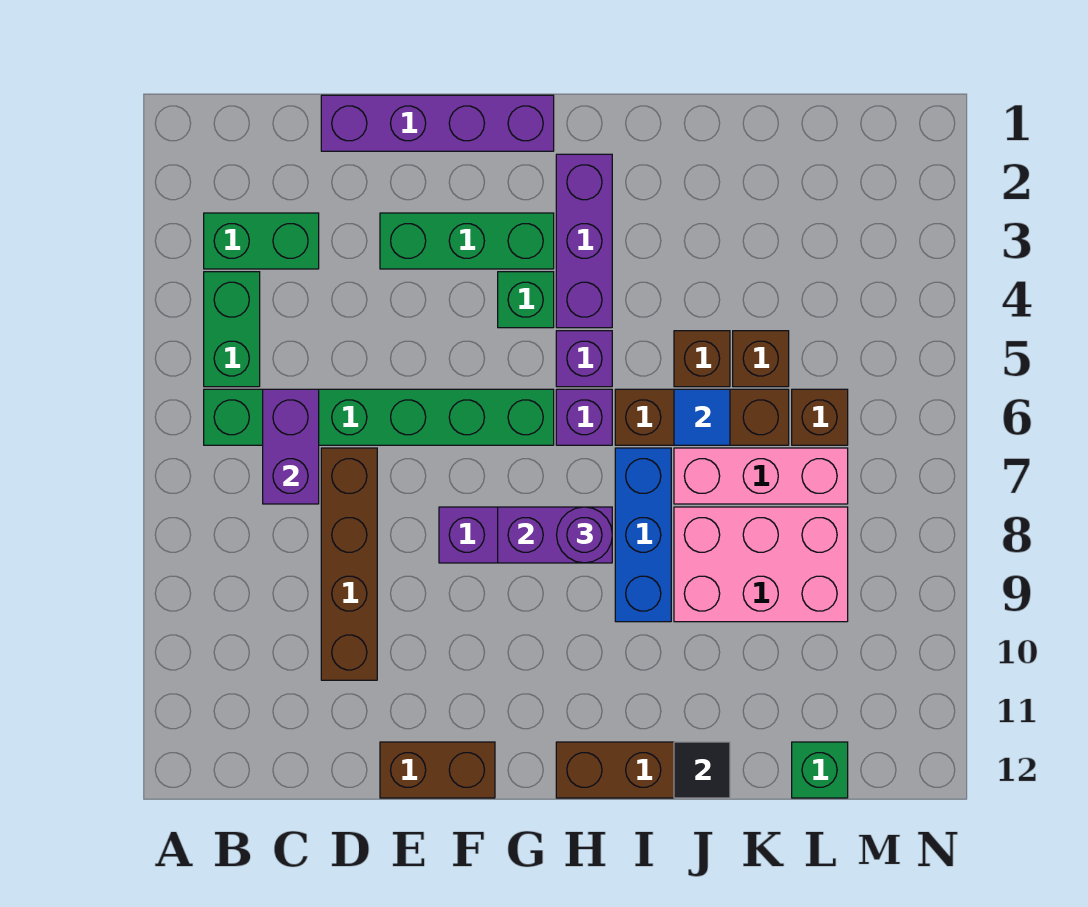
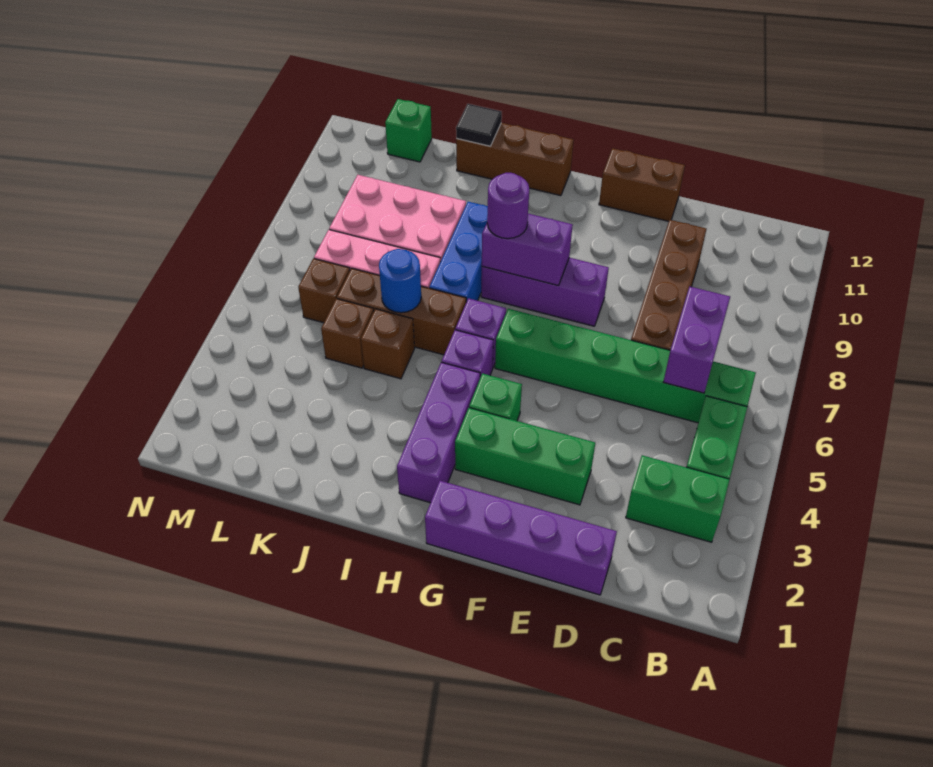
blue tile J6 level 2 -> blue round brick J6 level 2

